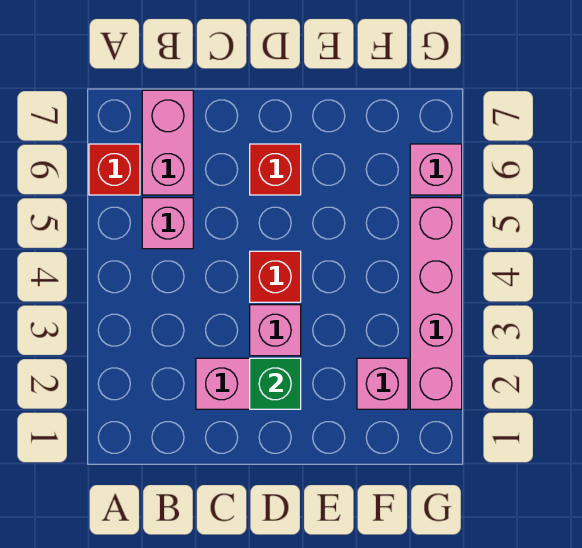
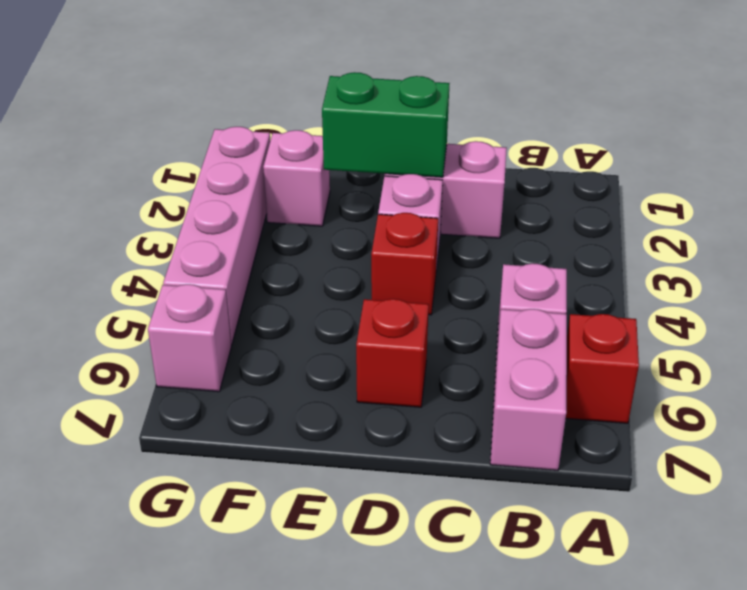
green brick D2 level 2 -> green brick D2:E2 level 2

